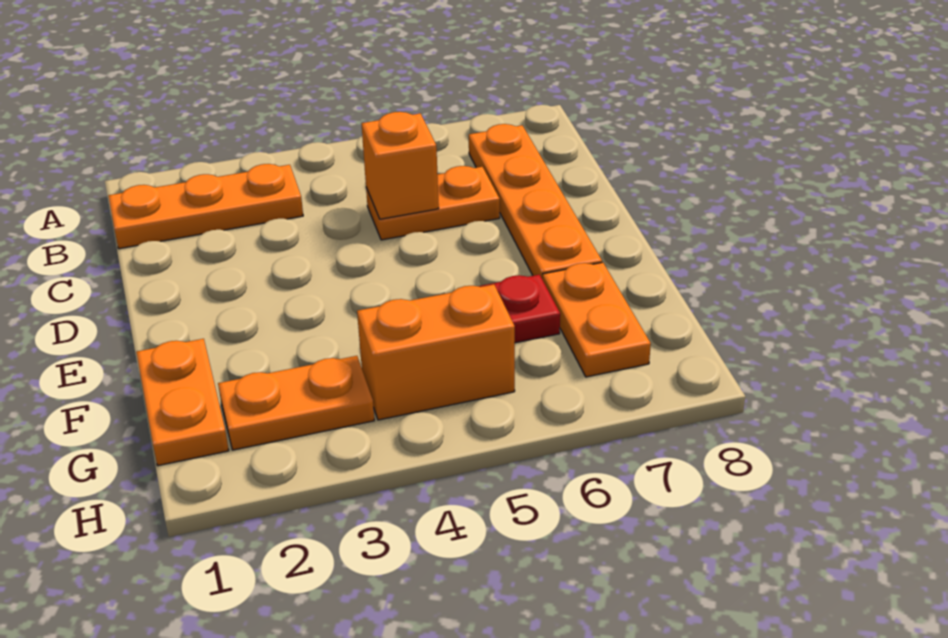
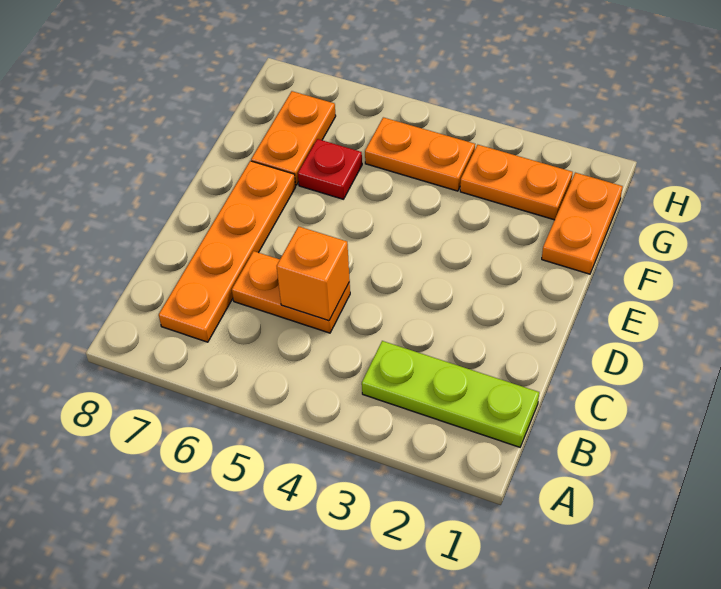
orange plate B1:B3 level 1 -> lime plate B1:B3 level 1
orange brick G4:G5 level 1 -> orange plate G4:G5 level 1

